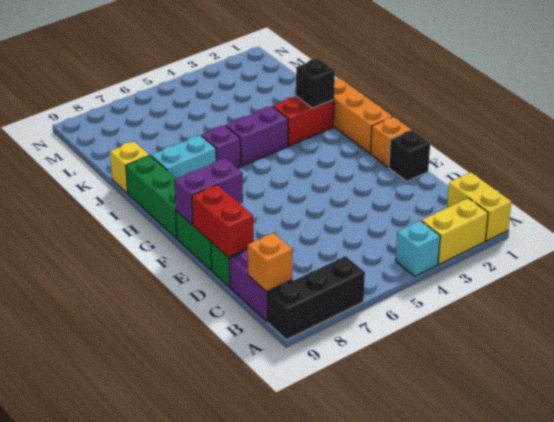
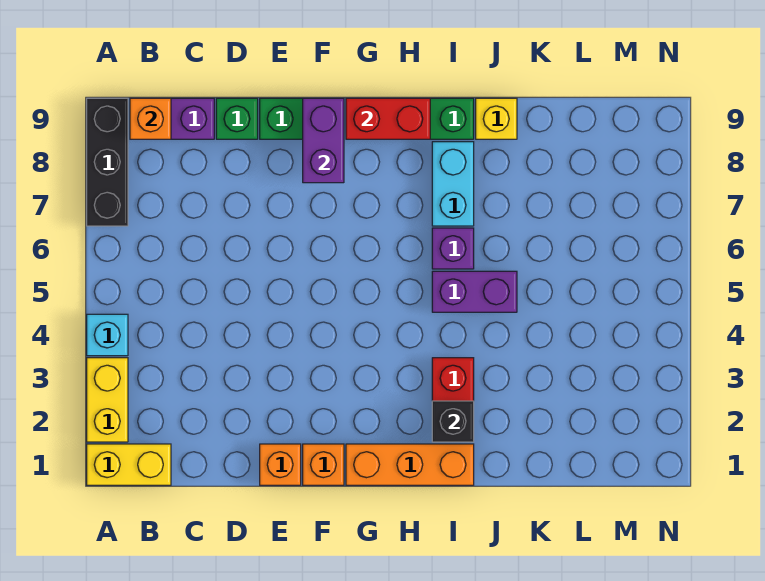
red brick D9:E9 level 2 -> red brick G9:H9 level 2
black brick E1 level 1 -> orange brick E1 level 1
purple brick I4:I5 level 1 -> purple brick I5:J5 level 1

